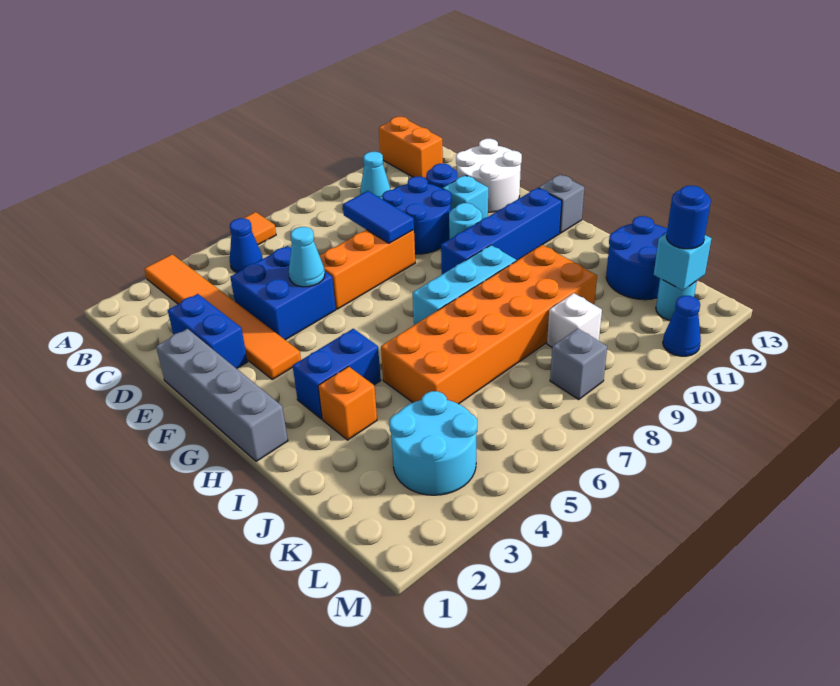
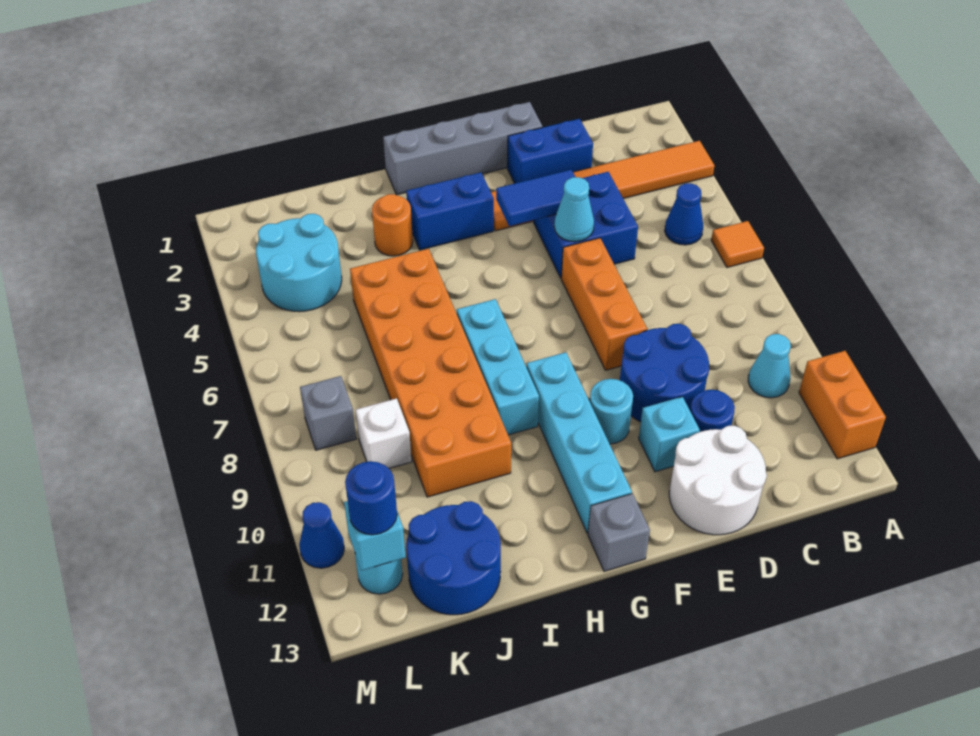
orange brick A12:B12 level 1 -> orange brick A11:A12 level 1
blue tile D8:E8 level 2 -> blue tile E4:F4 level 2
blue brick G9:G12 level 1 -> cyan brick G9:G12 level 1
blue brick H3:H4 level 1 -> blue brick G3:H3 level 1
orange brick I3 level 1 -> orange round brick I3 level 1

